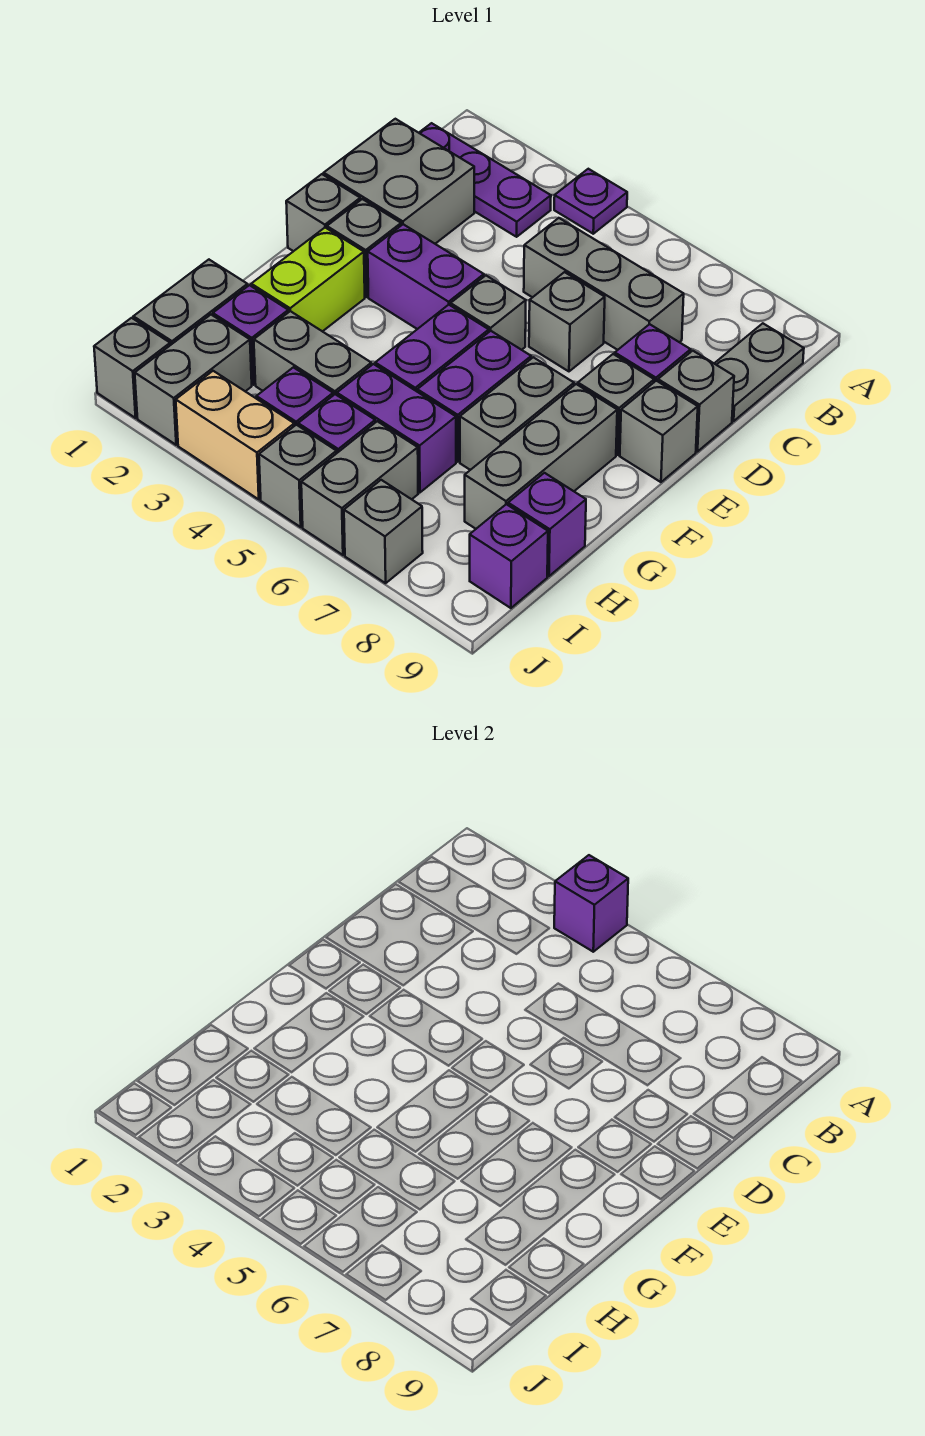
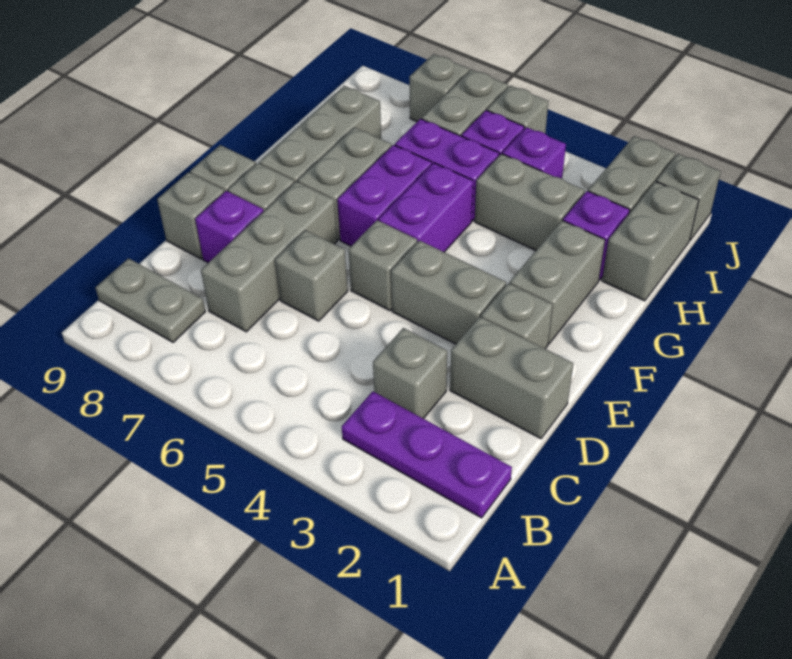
purple plate A4 level 1 -> none
purple brick A4 level 2 -> none
grey plate B9:C9 level 1 -> grey plate B8:B9 level 1
grey brick C1:D2 level 1 -> grey brick D1:D2 level 1
grey brick C5:C7 level 1 -> grey brick C7:E7 level 1
grey brick E1 level 1 -> grey brick C3 level 1
purple brick E3:E4 level 1 -> grey brick E3:E4 level 1
lime brick F2:G2 level 1 -> grey brick F2:G2 level 1
purple brick H9 level 1 -> none
purple brick I9 level 1 -> none
tan brick J3:J4 level 1 -> none

